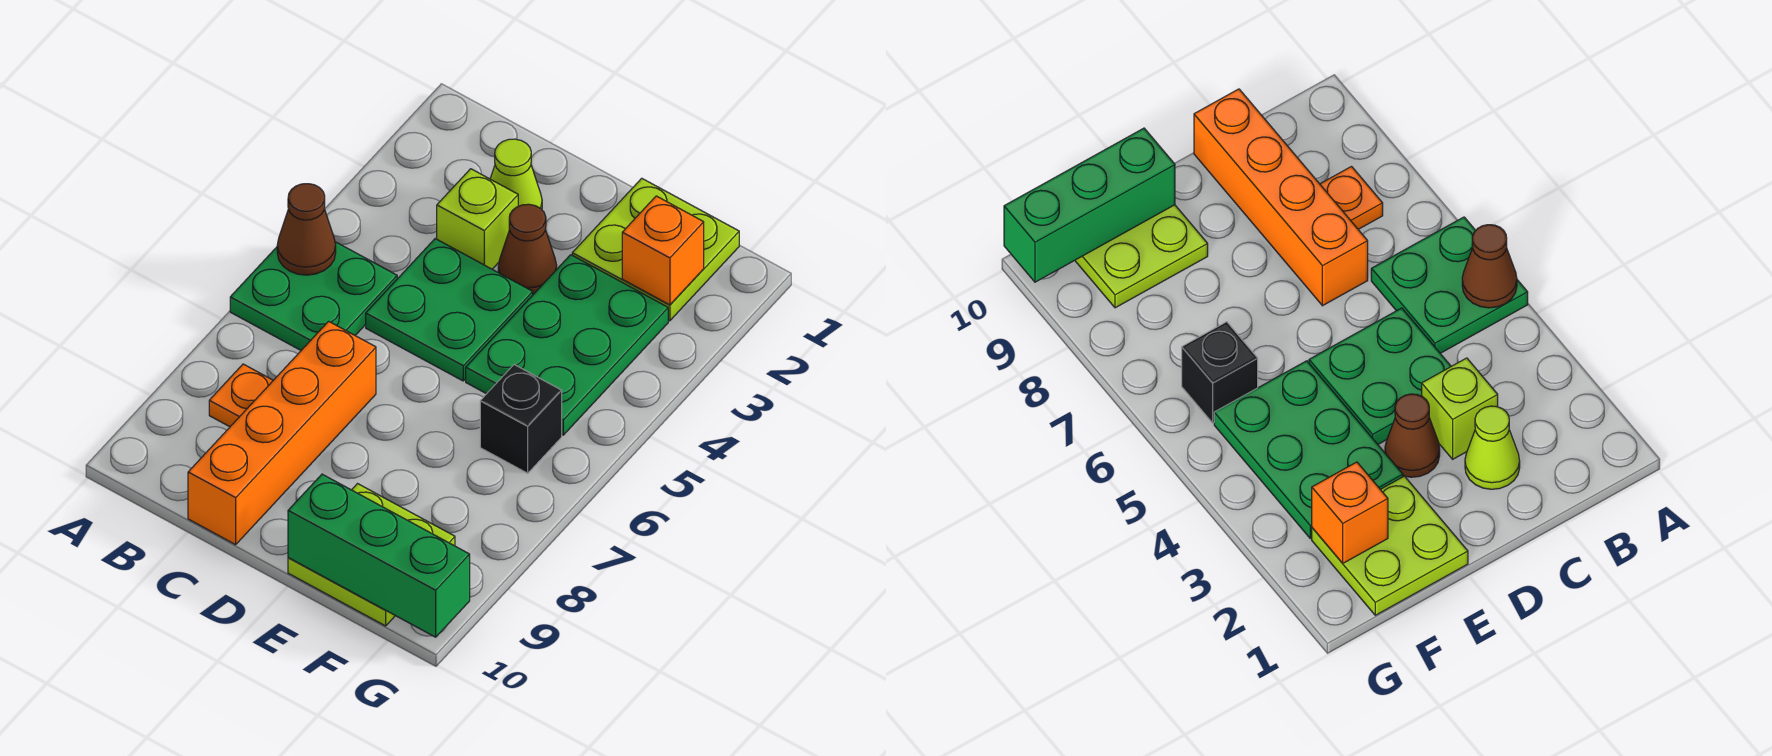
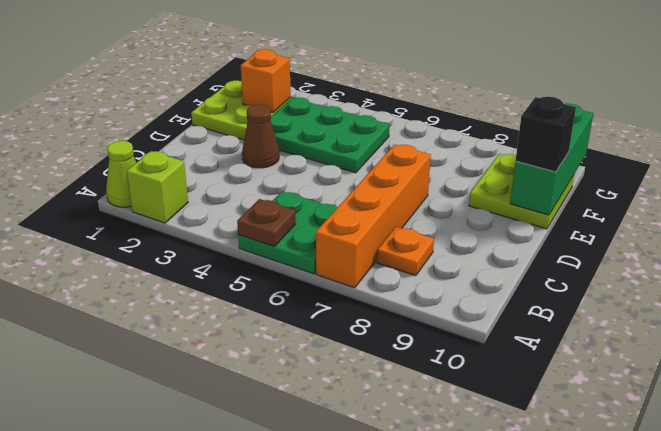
brown cone A5 level 2 -> brown plate A5 level 2
lime cone C2 level 1 -> lime cone A1 level 1
lime brick C3 level 1 -> lime brick A2 level 1
green plate C4:D5 level 1 -> none
orange brick C7:C10 level 1 -> orange brick A7:D7 level 1
black brick F6 level 1 -> black brick E10 level 3

